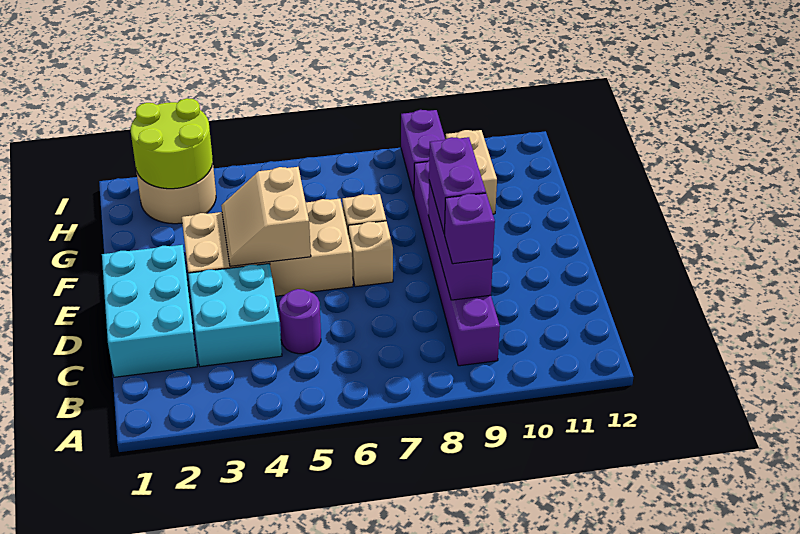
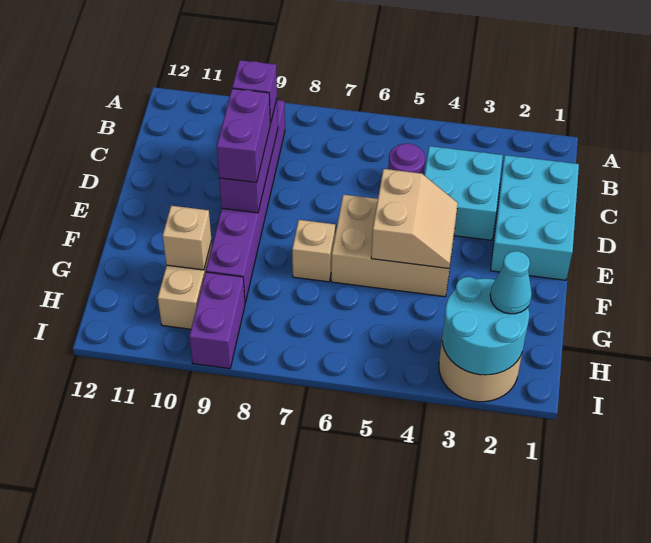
tan brick E3:F6 level 1 -> tan brick E4:F6 level 1
tan brick E7 level 1 -> tan brick G10 level 2
lime round brick H2:I3 level 2 -> cyan round brick H2:I3 level 2
none -> cyan cone H2 level 3

